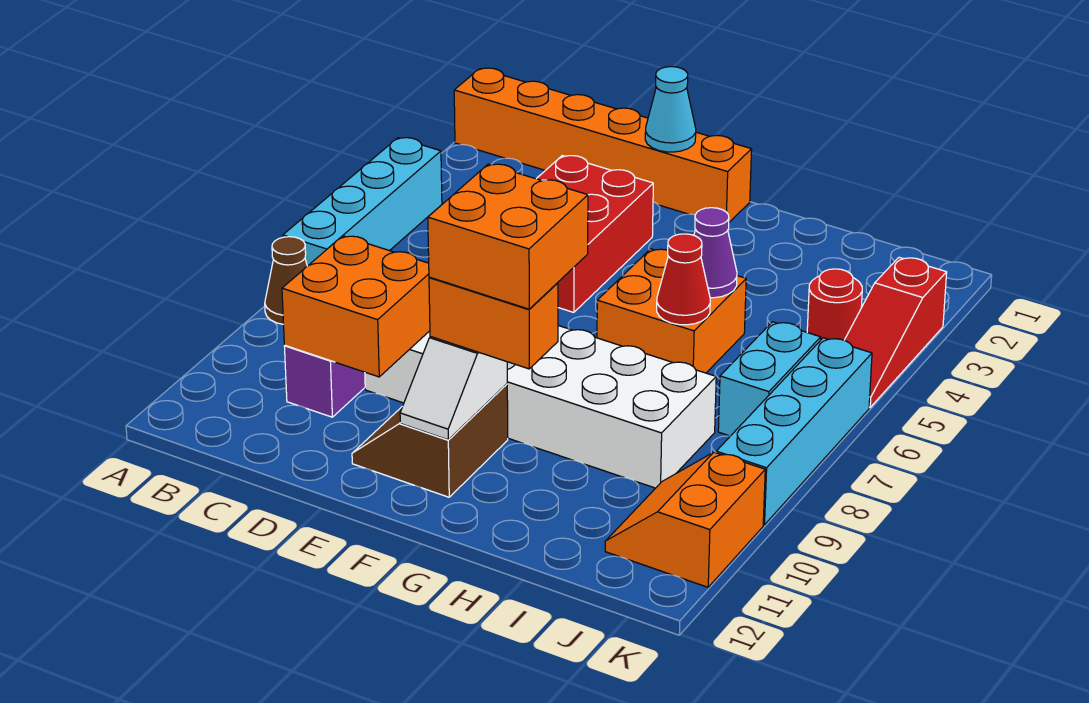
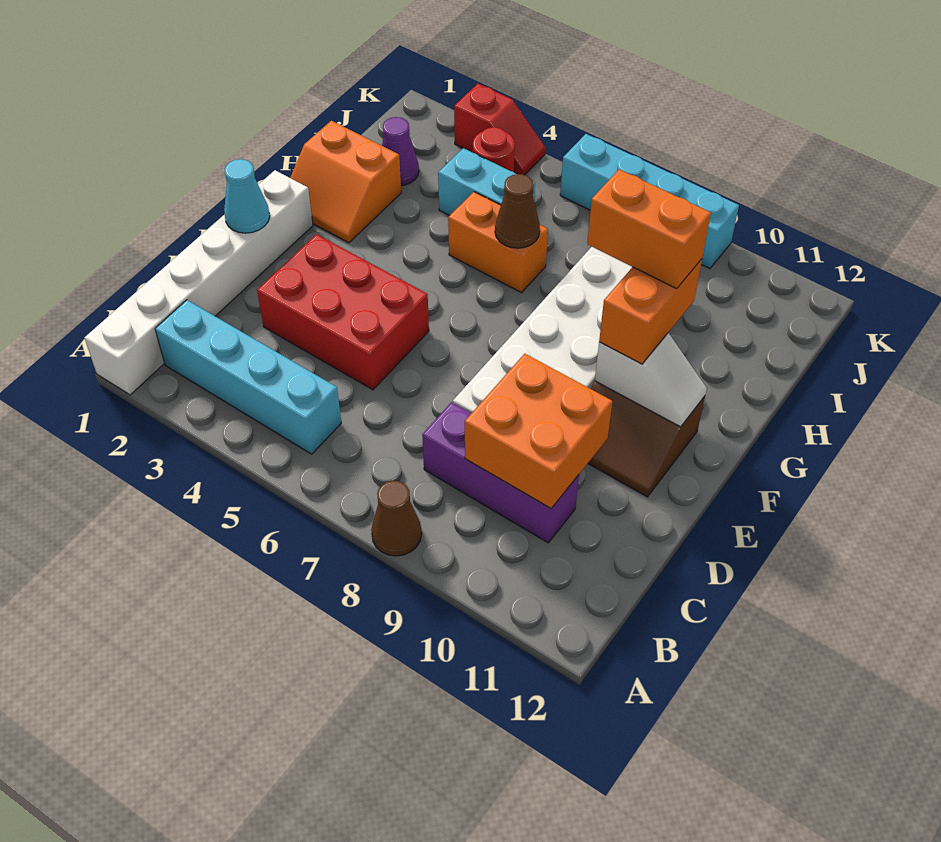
orange brick A1:F1 level 1 -> white brick A1:F1 level 1
cyan brick A4:A7 level 1 -> cyan brick B2:B5 level 1
orange brick F9:G10 level 4 -> orange brick G9:G10 level 4
orange brick G5:H6 level 1 -> orange brick H5:H6 level 1
purple cone H5 level 2 -> purple cone I2 level 1
red cone H6 level 2 -> brown cone H6 level 2
cyan brick J6:J7 level 1 -> cyan brick I4:I5 level 1
orange slope J10:K11 level 1 top K -> orange slope G1:H2 level 1 top H
red slope K3:K5 level 1 top 3 -> red slope K3:K4 level 1 top 3

